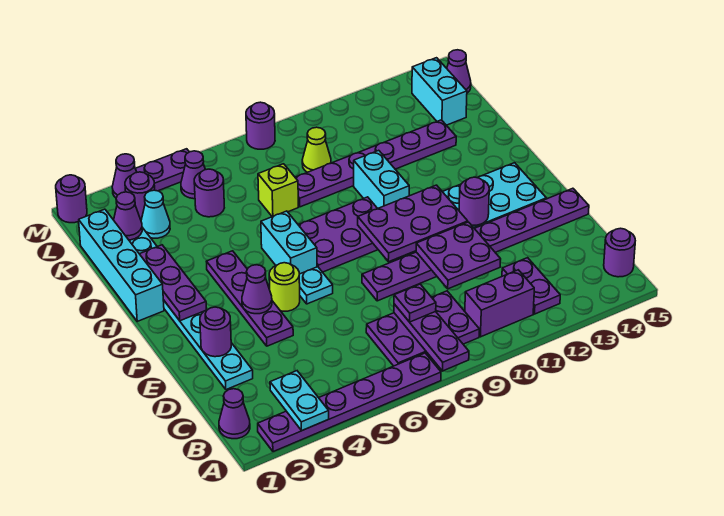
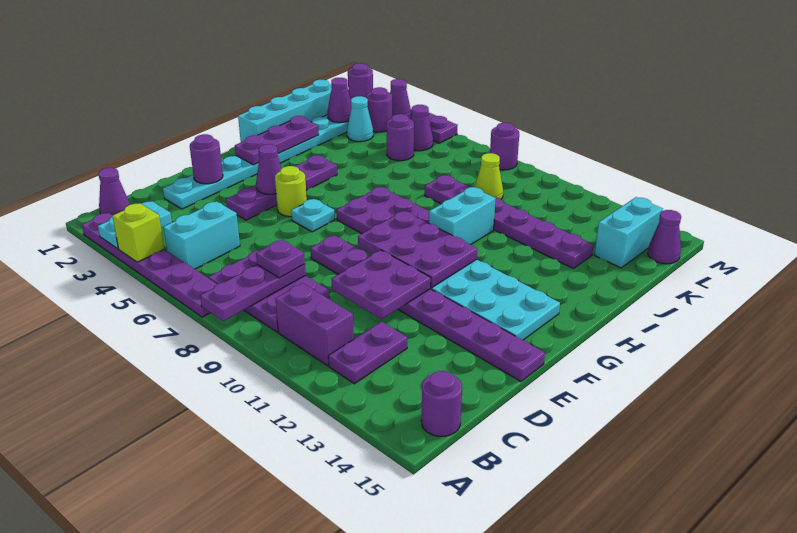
purple round brick F12 level 2 -> none
cyan brick G6:H6 level 1 -> cyan brick B5:C5 level 1
lime brick J7 level 1 -> lime brick A4 level 2

